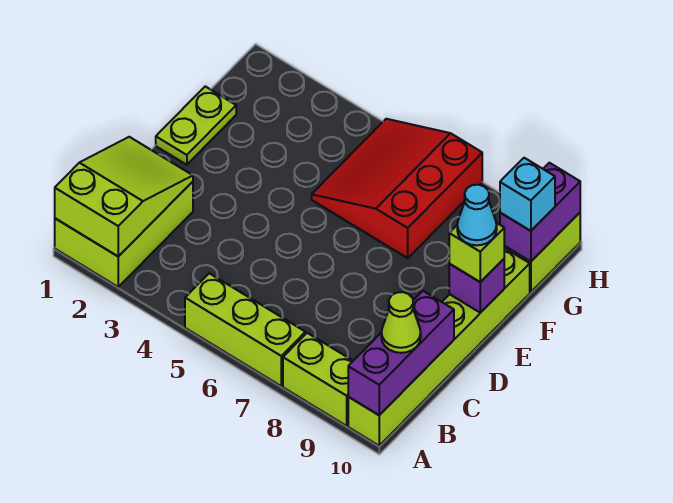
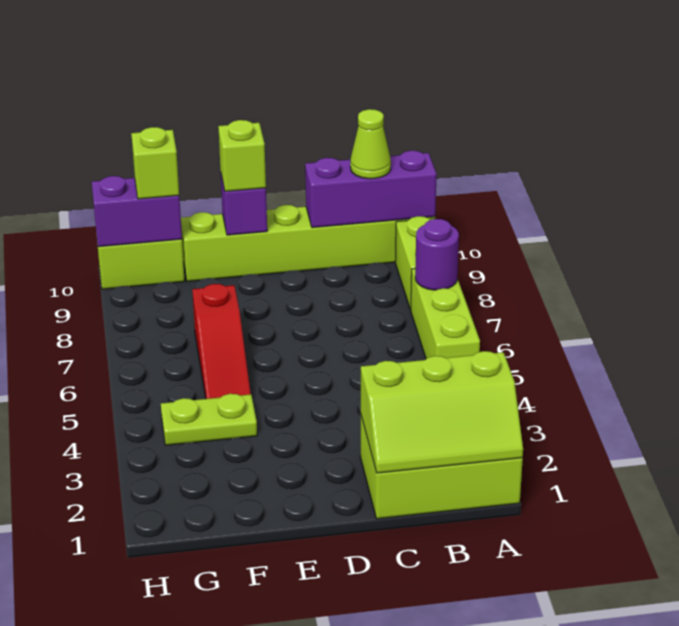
lime slope A1:C2 level 2 top A -> lime slope A1:C2 level 2 top 2
none -> purple round brick A7 level 2
lime plate E1:F1 level 1 -> lime plate F4:G4 level 1
cyan cone E10 level 4 -> none
red slope F5:H7 level 1 top 7 -> red slope F5:F7 level 1 top 7
cyan brick G10 level 3 -> lime brick G10 level 3

